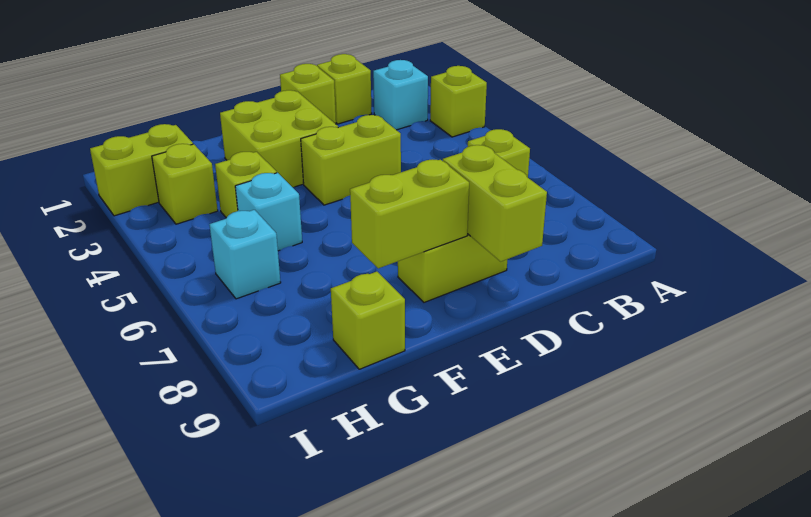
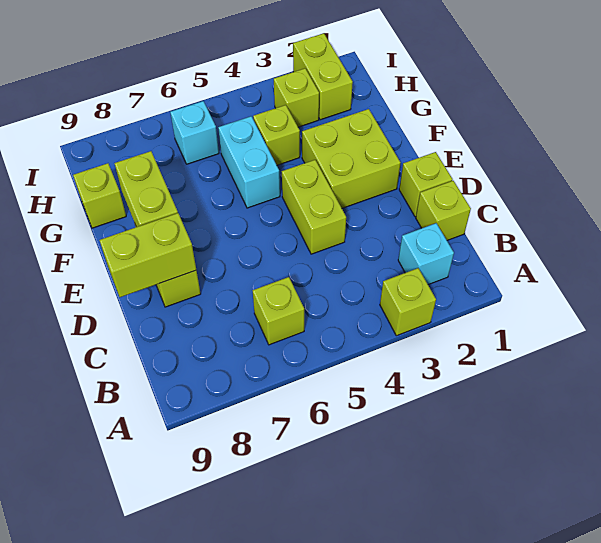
cyan brick G5 level 1 -> cyan brick F5:G5 level 1

